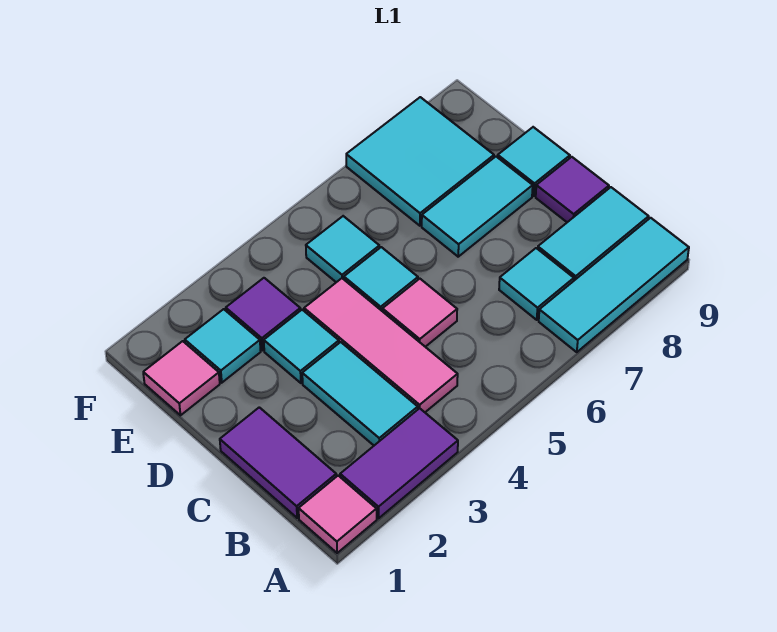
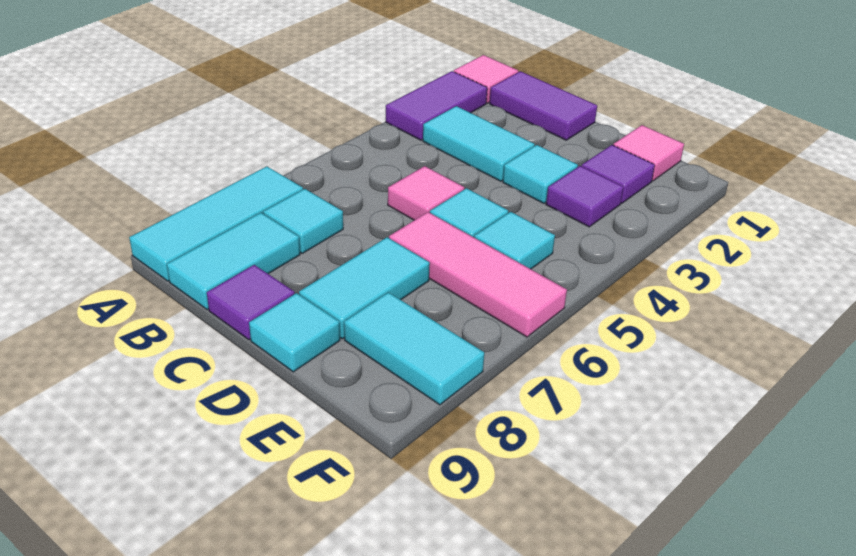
pink tile B4:D4 level 1 -> pink tile D6:F6 level 1
cyan tile E2 level 1 -> purple tile E2 level 1
cyan tile E7:F8 level 1 -> cyan tile E8:F8 level 1

